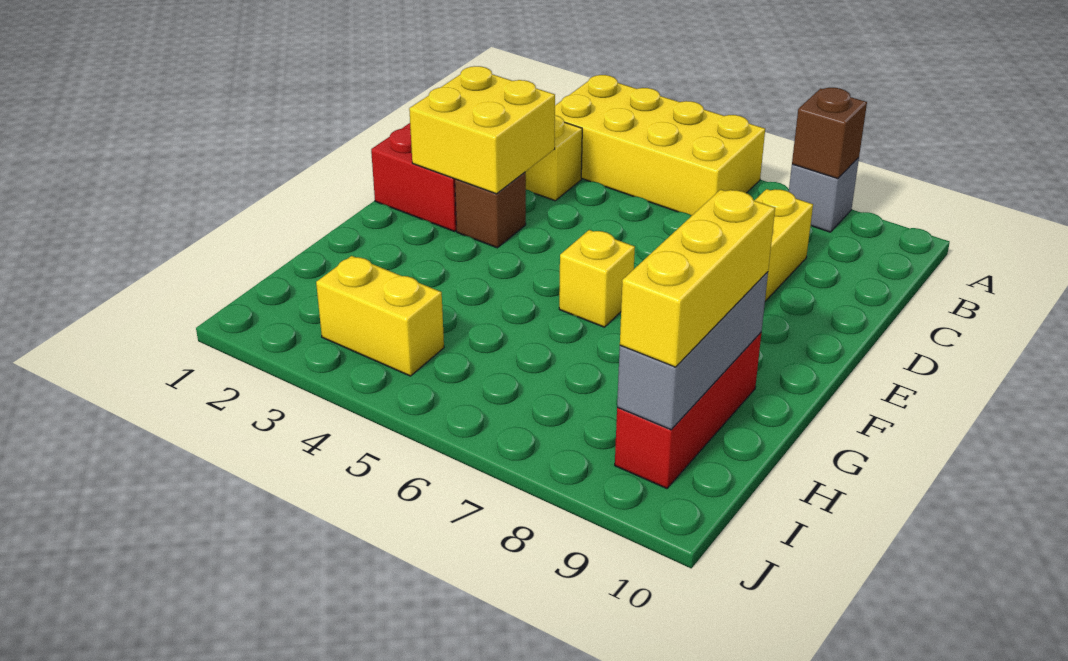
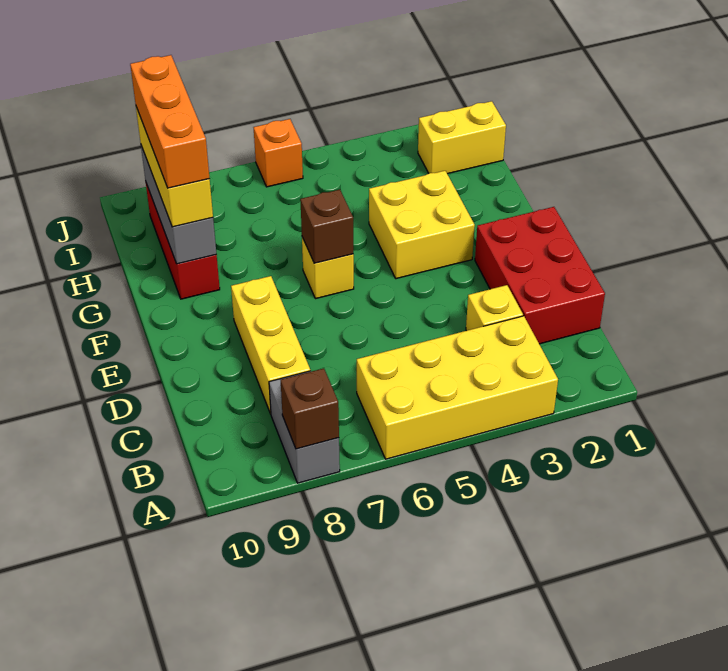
grey brick A8 level 1 -> grey brick A8:B8 level 1
yellow brick D2:E3 level 2 -> yellow brick F3:G4 level 1
brown brick E3 level 1 -> brown brick F6 level 2
none -> orange brick G9:I9 level 4
yellow brick I3:I4 level 1 -> yellow brick I1:I2 level 1
none -> orange brick J6 level 1

